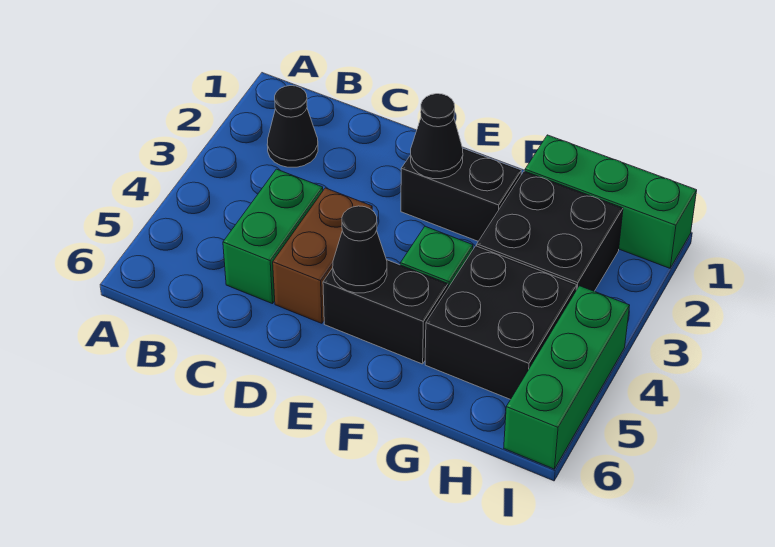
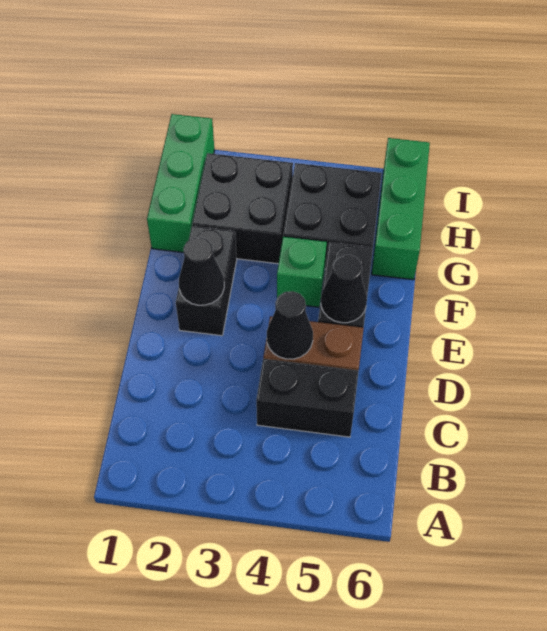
black cone B2 level 1 -> black cone D4 level 2
green brick C4:C5 level 1 -> black brick C4:C5 level 1
green brick I4:I6 level 1 -> green brick G6:I6 level 1

